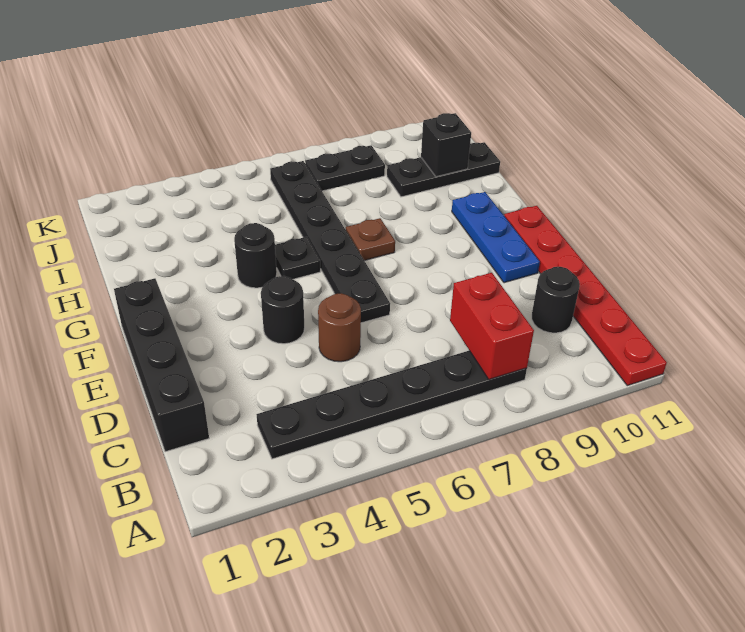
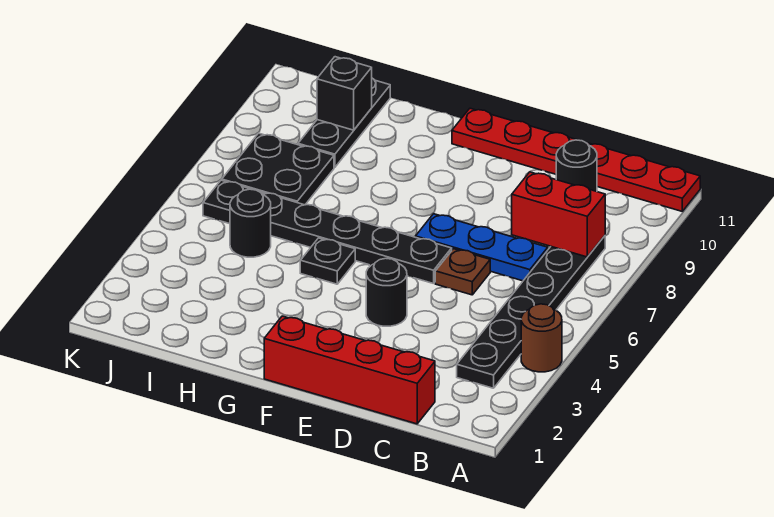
black brick C1:F1 level 1 -> red brick C1:F1 level 1
brown round brick D5 level 1 -> brown round brick A4 level 1
blue plate E10:G10 level 1 -> blue plate C7:E7 level 1
black round brick G4 level 1 -> black round brick I5 level 1
brown plate G7 level 1 -> brown plate D6 level 1
black plate J7:J8 level 1 -> black plate I7:J8 level 1

